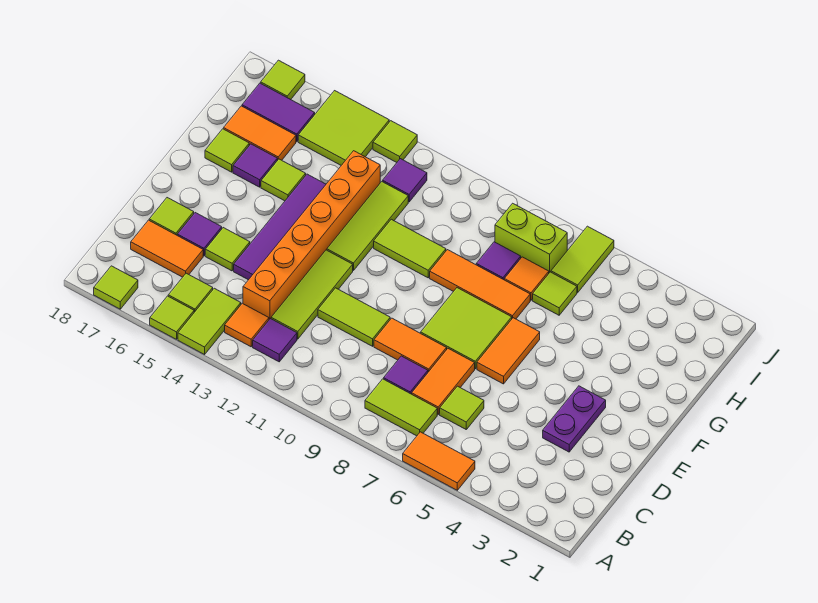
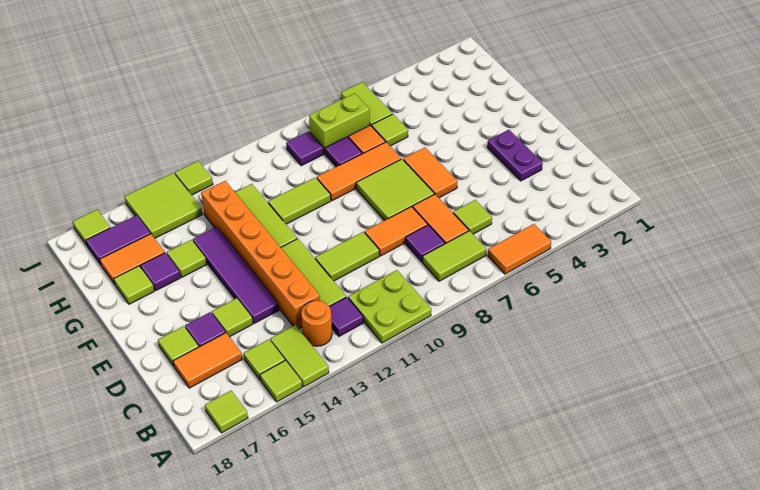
none -> lime plate A10:B11 level 1
orange tile B13 level 1 -> orange round brick B13 level 1
purple tile I12 level 1 -> purple tile I9 level 1

